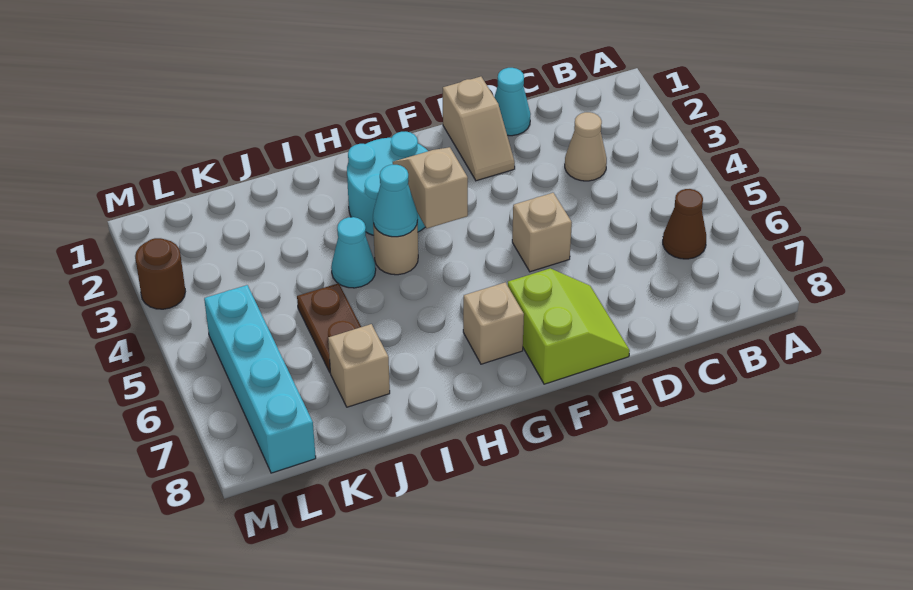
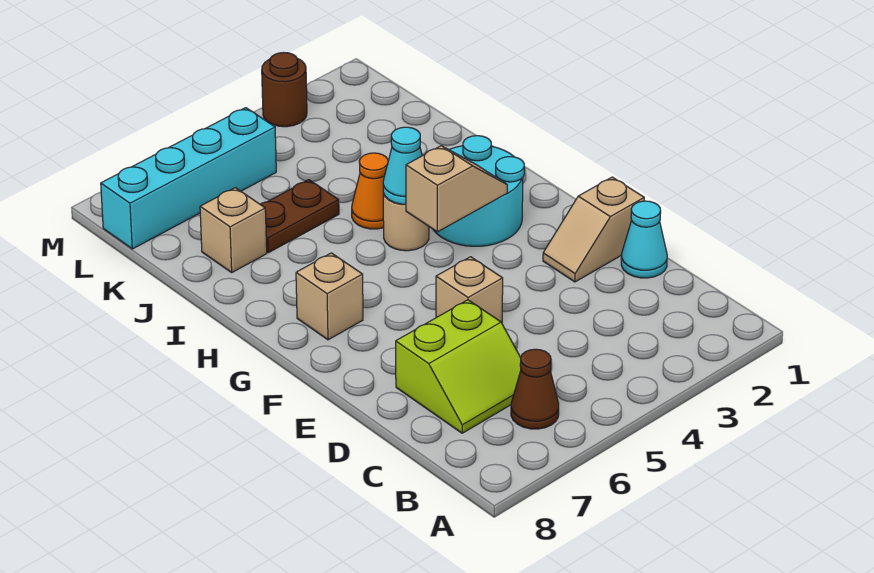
tan cone C3 level 1 -> none
lime slope E7:F8 level 1 top F -> lime slope C6:D7 level 1 top D
cyan cone I4 level 1 -> orange cone I4 level 1

